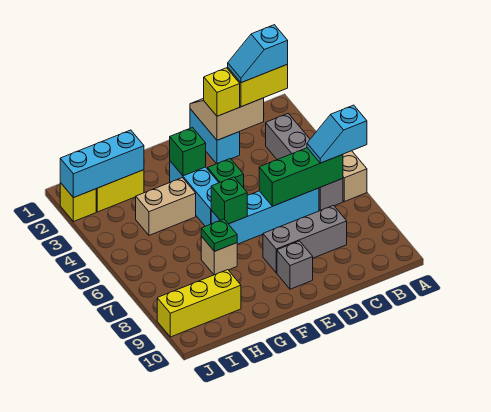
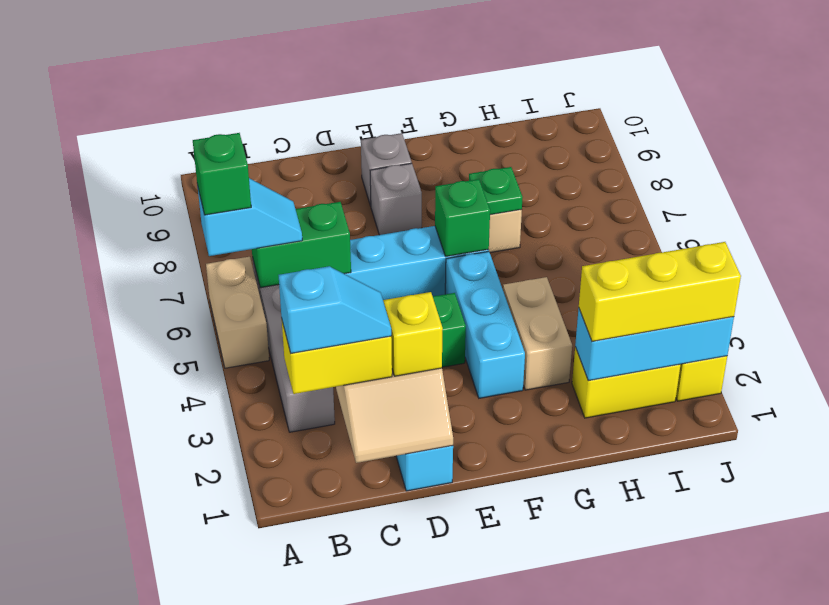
green brick B6:D6 level 2 -> green brick B6:C6 level 2
grey brick C8:E8 level 1 -> grey brick E8 level 1
green brick F3 level 2 -> green brick A6 level 4
tan brick G4:H4 level 1 -> tan brick G3:G4 level 1
yellow brick H9:J9 level 1 -> yellow brick H2:J2 level 3

